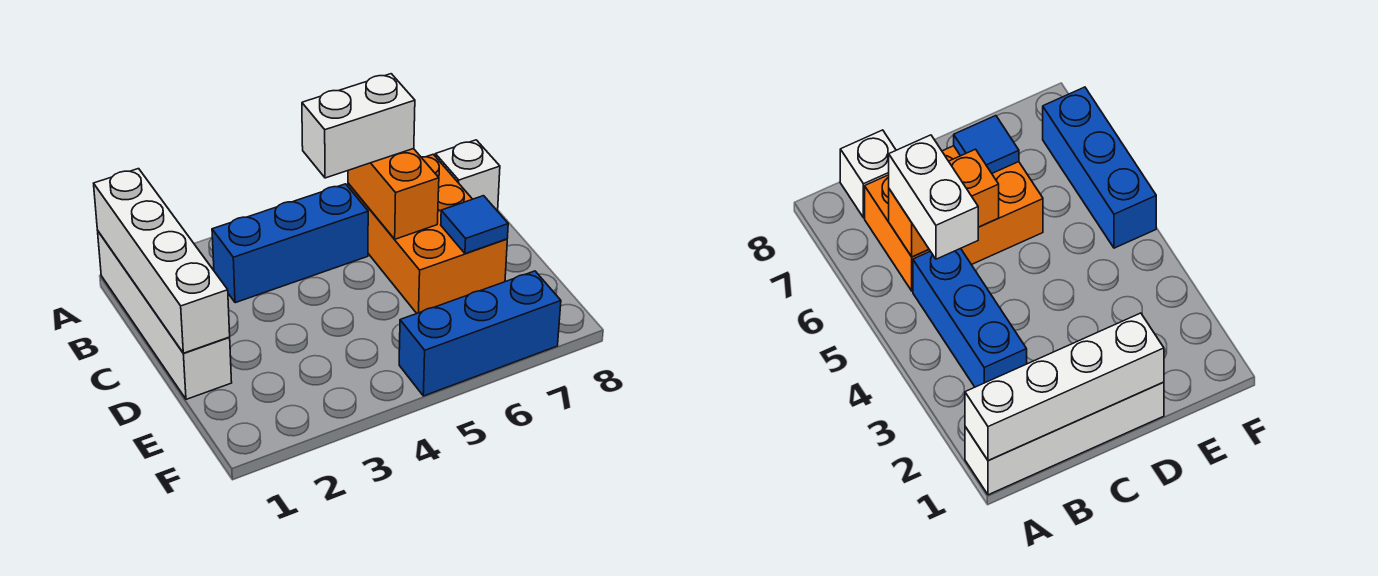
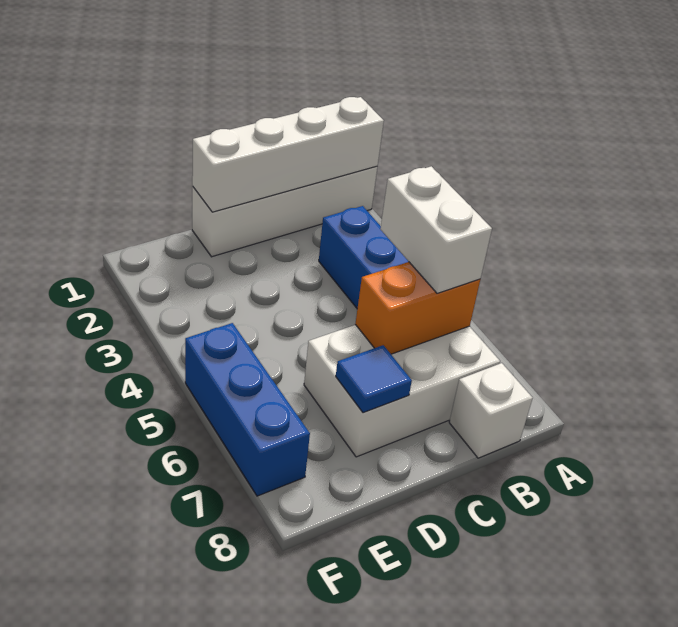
orange brick B6:D7 level 1 -> white brick B6:D7 level 1

